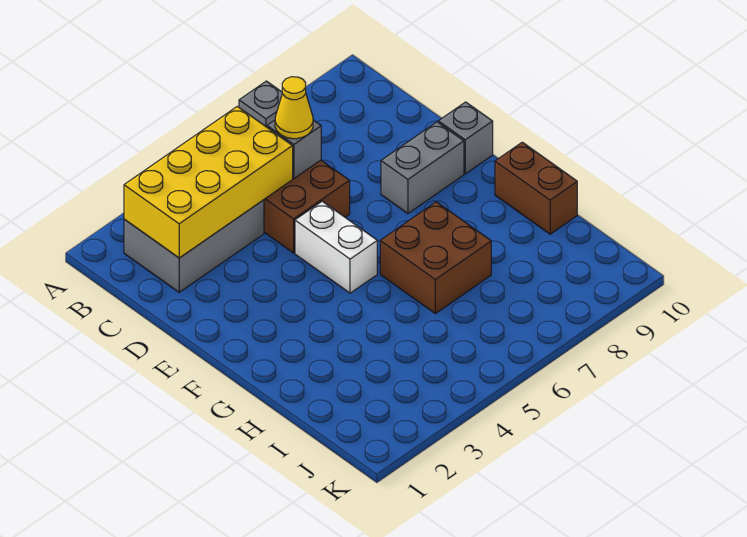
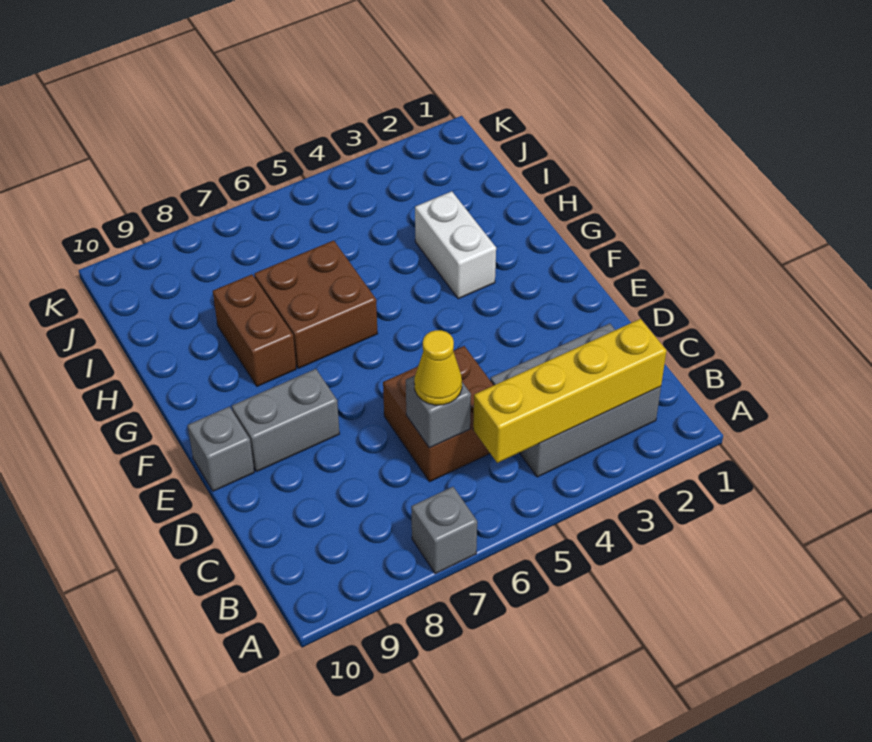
yellow brick B2:C5 level 2 -> yellow brick B2:B5 level 2
white brick E5:F5 level 1 -> white brick G3:H3 level 1
brown brick G10:H10 level 1 -> brown brick G8:H8 level 1

